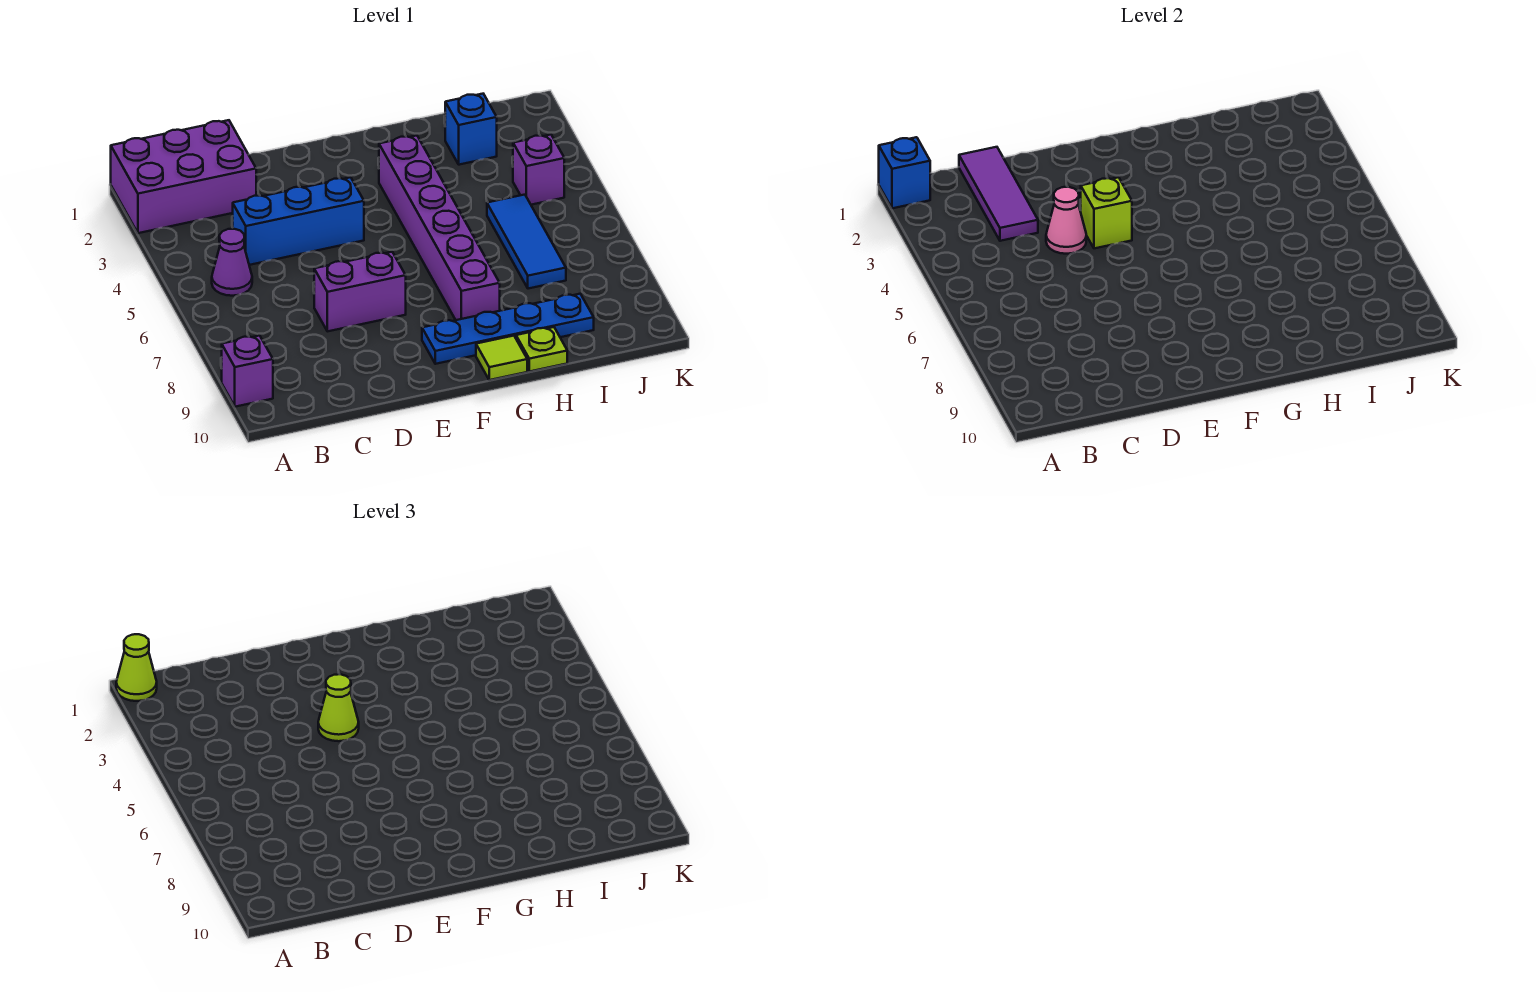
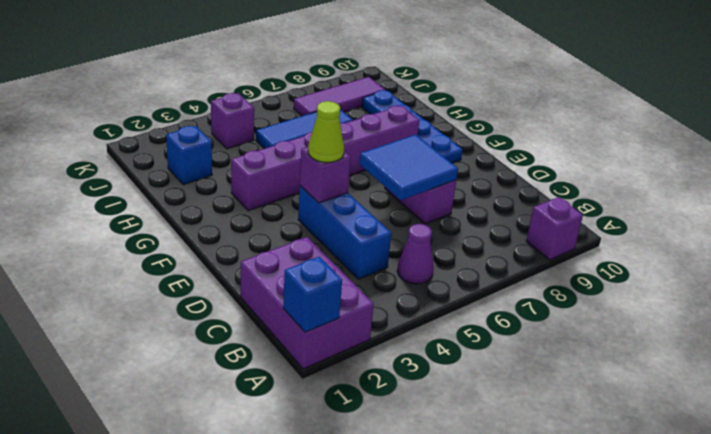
lime cone A1 level 3 -> none
purple tile C1:C3 level 2 -> purple tile J7:J9 level 1
pink cone D4 level 2 -> none
none -> blue tile D6:E7 level 2
lime brick E4 level 2 -> purple brick E4 level 2
lime tile G10 level 1 -> none
lime plate H10 level 1 -> none

